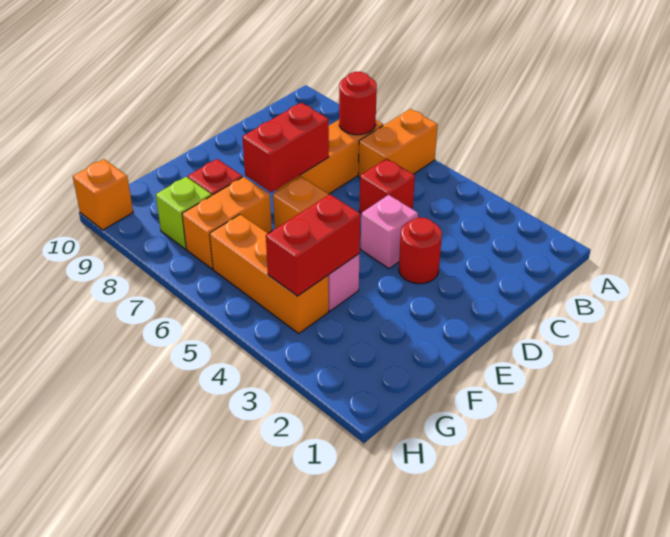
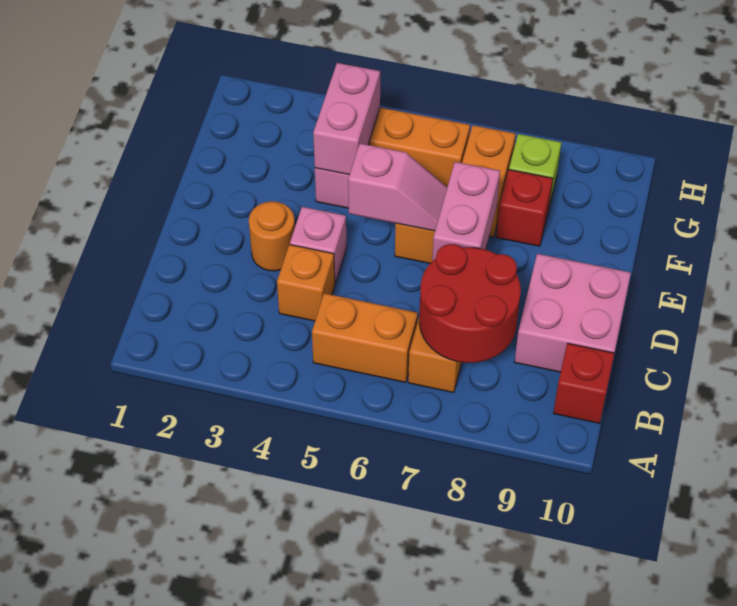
orange brick A6:B6 level 1 -> orange brick B5:B6 level 1
red round brick B7 level 2 -> red round brick B7:C8 level 2
red brick C5 level 1 -> red brick B10 level 1
none -> pink brick C9:D10 level 1
red round brick D3 level 1 -> orange round brick D3 level 1
red brick D7:E7 level 2 -> pink brick D7:E7 level 2
none -> pink slope E5:E6 level 2 top 5
red brick F4:G4 level 2 -> pink brick F4:G4 level 2
orange brick H10 level 1 -> orange brick C4 level 1

